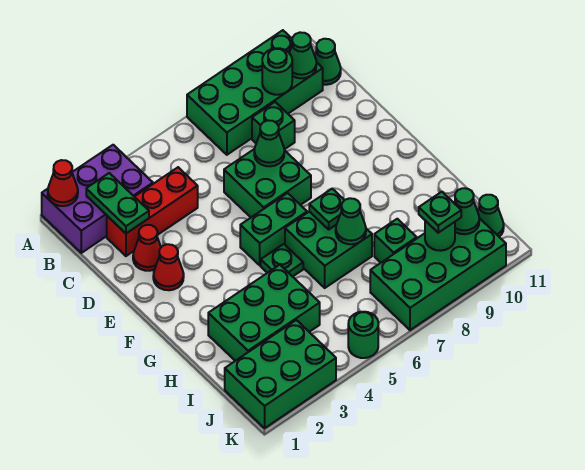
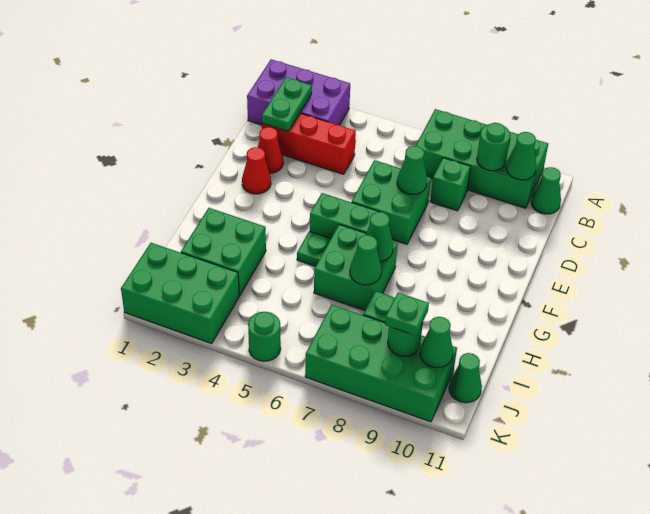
red cone A1 level 2 -> none
green plate G7 level 2 -> green cone G7 level 2
green brick H2:I4 level 1 -> green brick H2:I3 level 1

